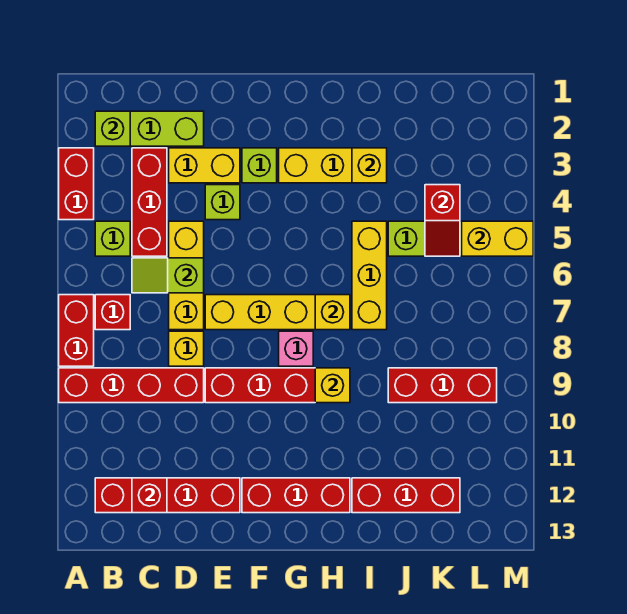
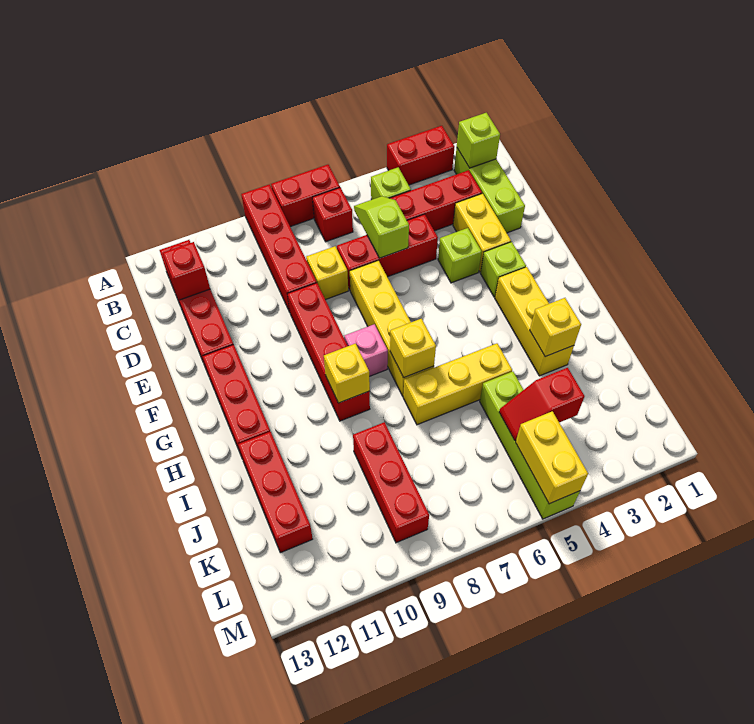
yellow brick D5:D7 level 1 -> red brick D5:D7 level 1

